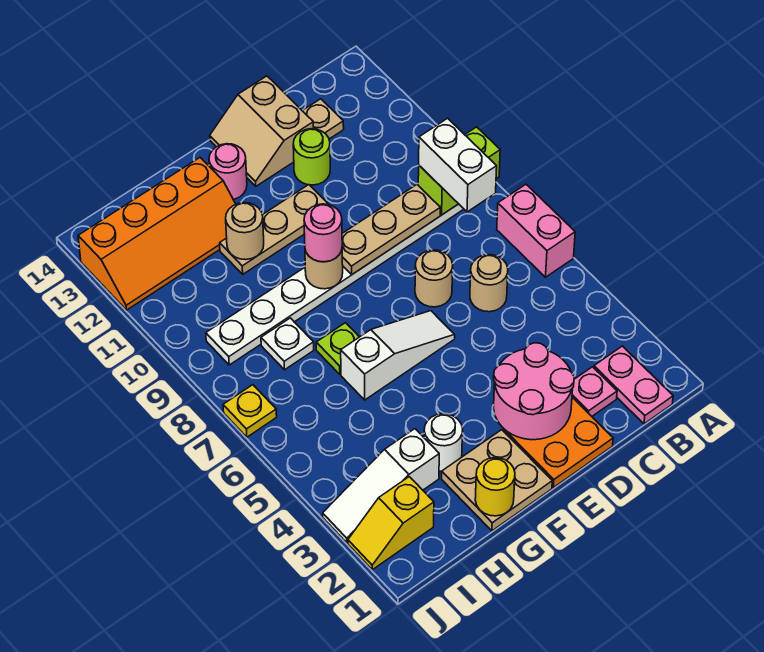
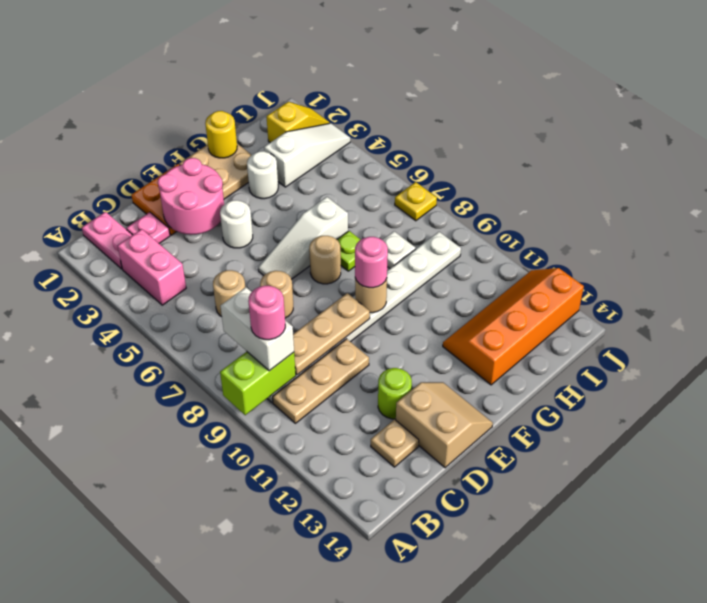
pink brick A6:A7 level 1 -> pink brick B3:B4 level 1
none -> white round brick E4 level 1
tan plate E11:G11 level 1 -> tan plate B10:D10 level 1
pink round brick F13 level 1 -> pink round brick B9 level 4
tan round brick G11 level 2 -> tan round brick F7 level 1

